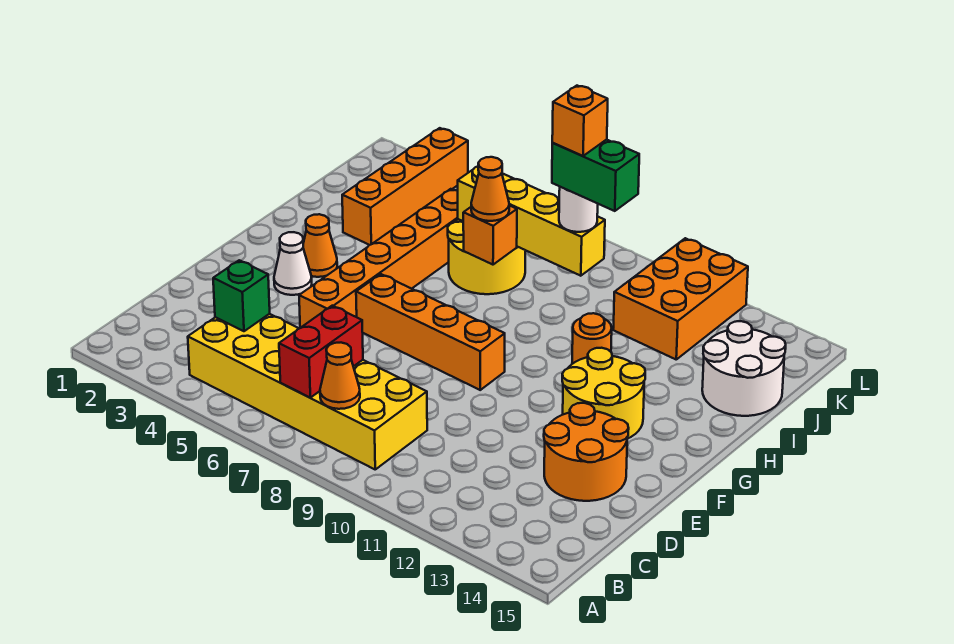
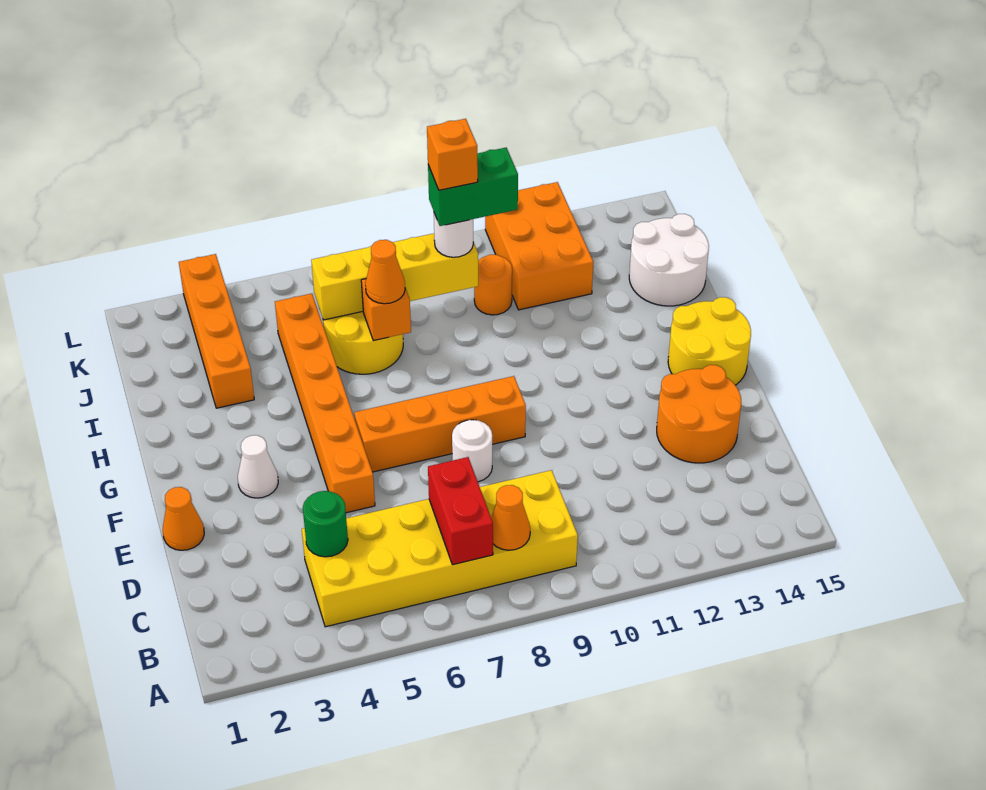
green brick C4 level 2 -> green round brick C4 level 2
none -> white round brick E8 level 1
yellow round brick F12:G13 level 1 -> yellow round brick F14:G15 level 1
orange cone G3 level 1 -> orange cone E1 level 1
orange round brick H11 level 1 -> orange round brick J10 level 1

